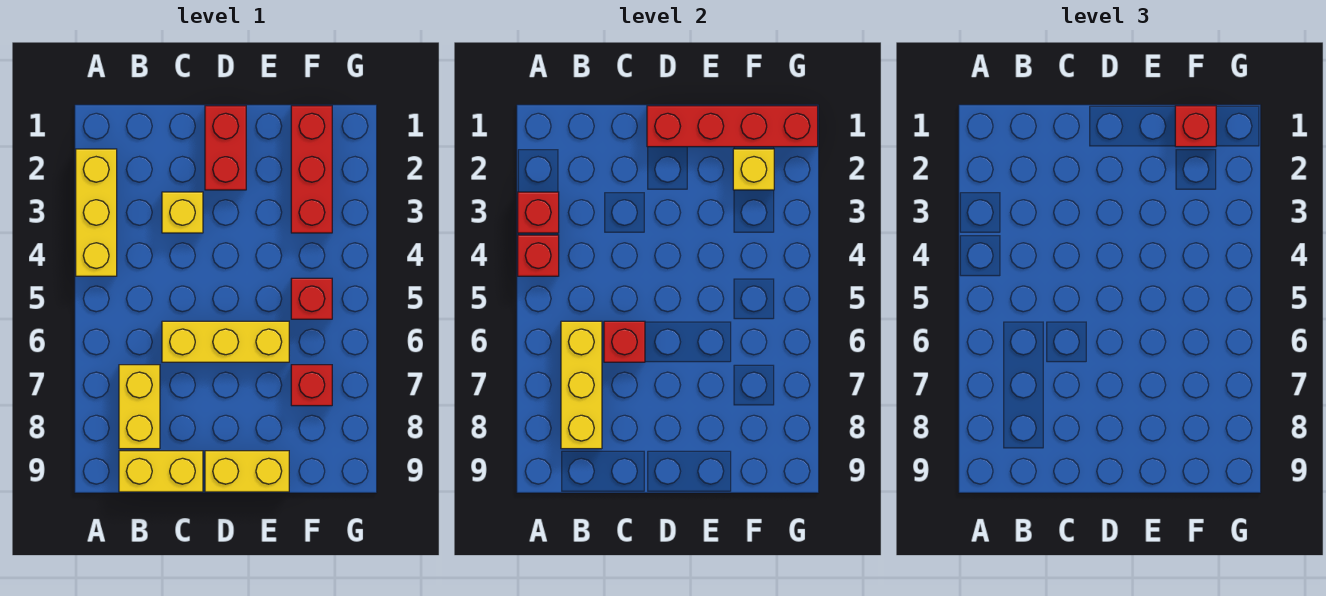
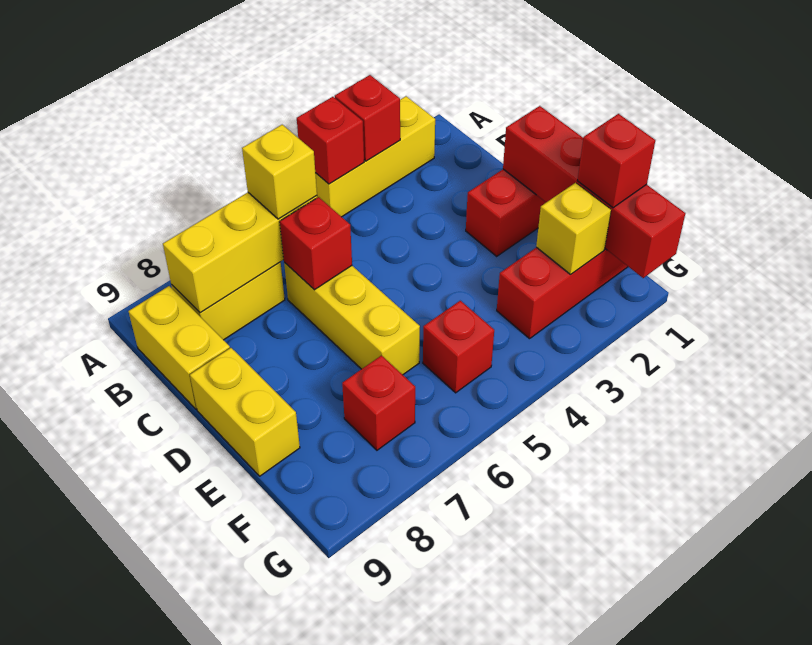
yellow brick C3 level 1 -> yellow brick B6 level 3

